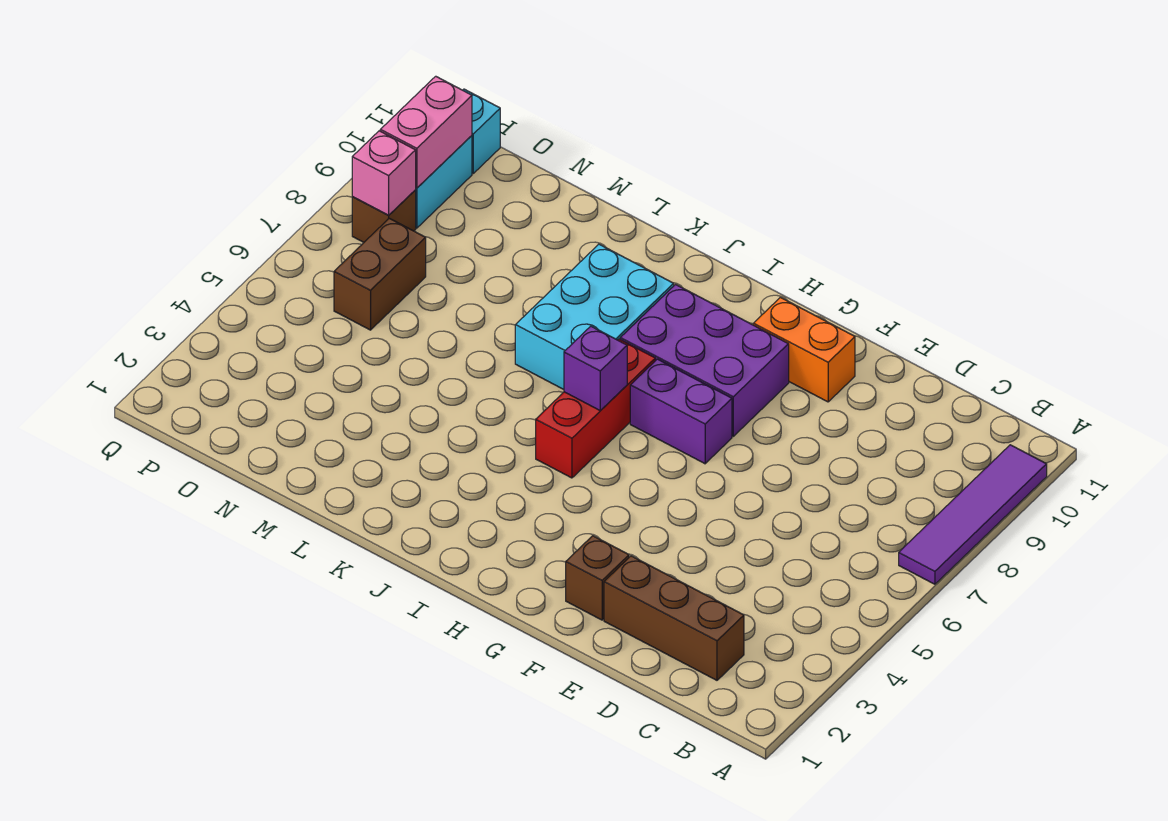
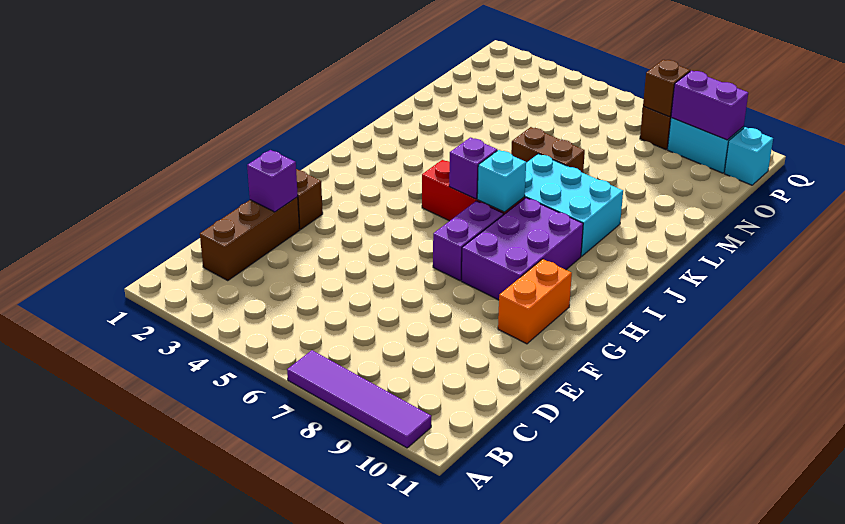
none -> purple brick E2 level 2
none -> cyan brick I7 level 2
brown brick O6:O7 level 1 -> brown brick L6:L7 level 1
pink brick P8 level 2 -> brown brick P8 level 2
pink brick P9:P10 level 2 -> purple brick P9:P10 level 2

